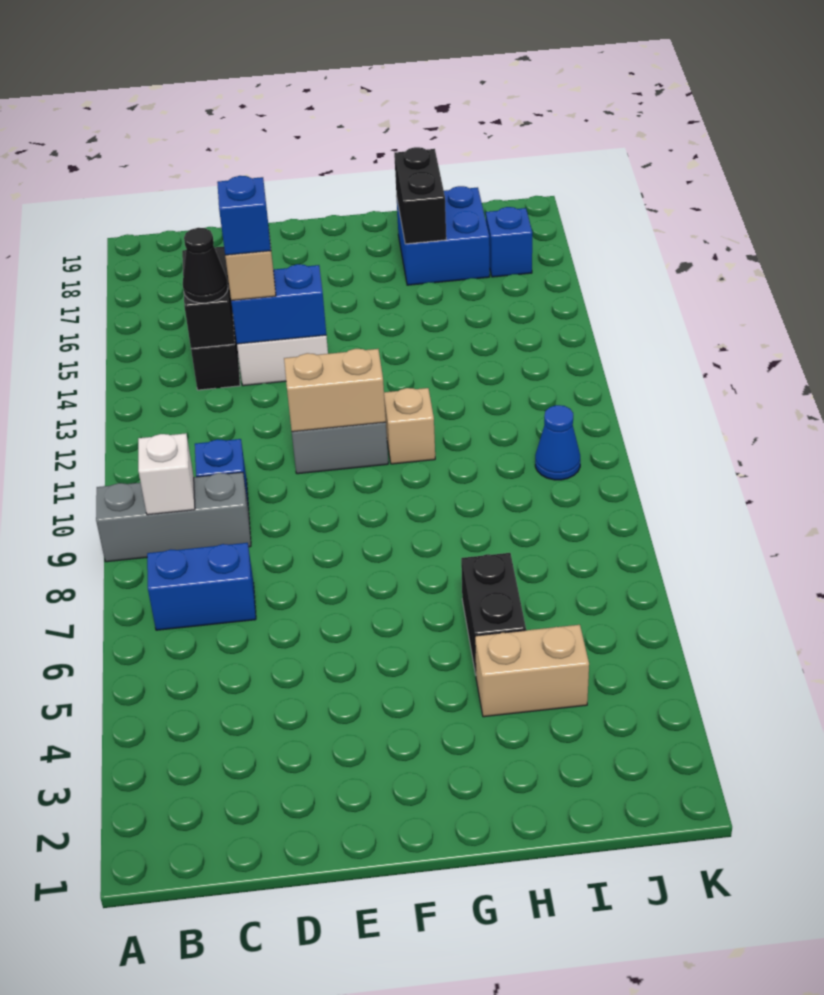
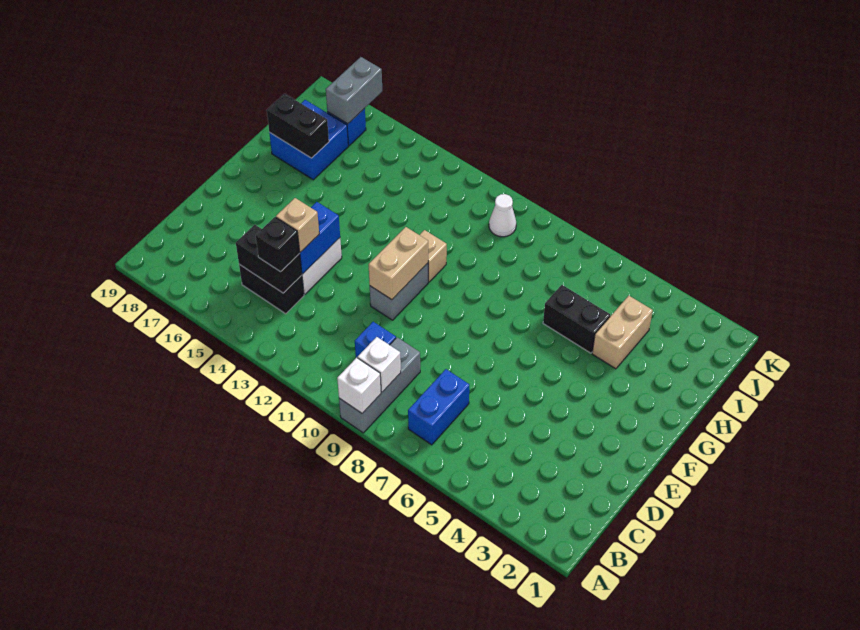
none -> white brick A9 level 2
black cone C14 level 3 -> black brick C14 level 3
blue brick D14 level 4 -> none
blue cone J10 level 1 -> white cone J10 level 1
none -> grey brick J17:K17 level 2

